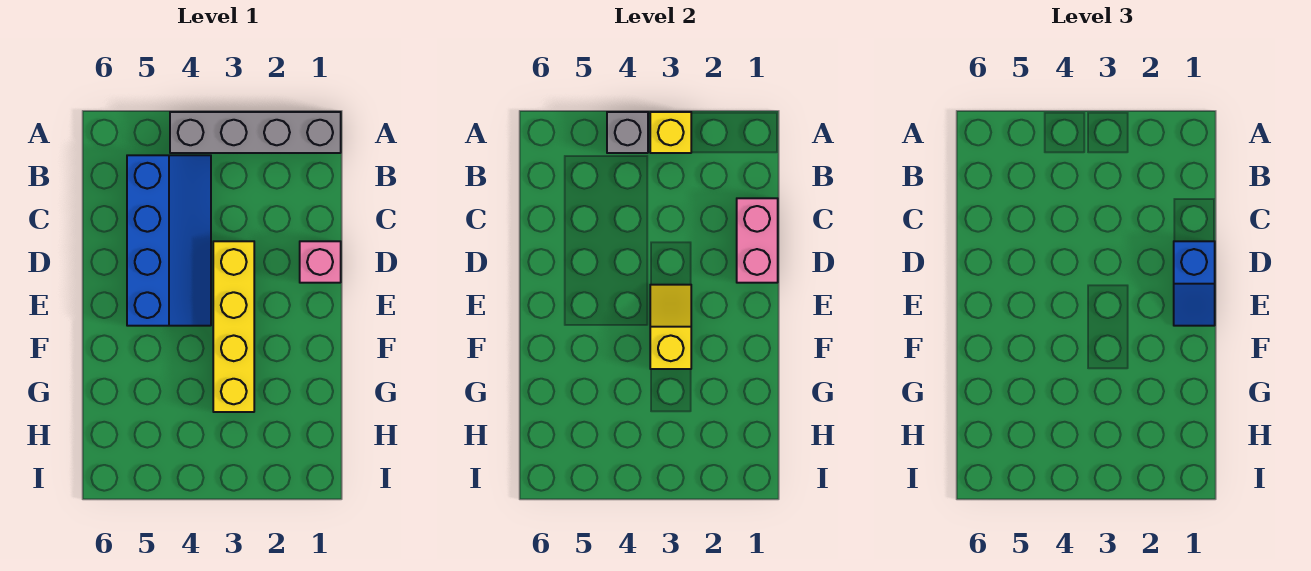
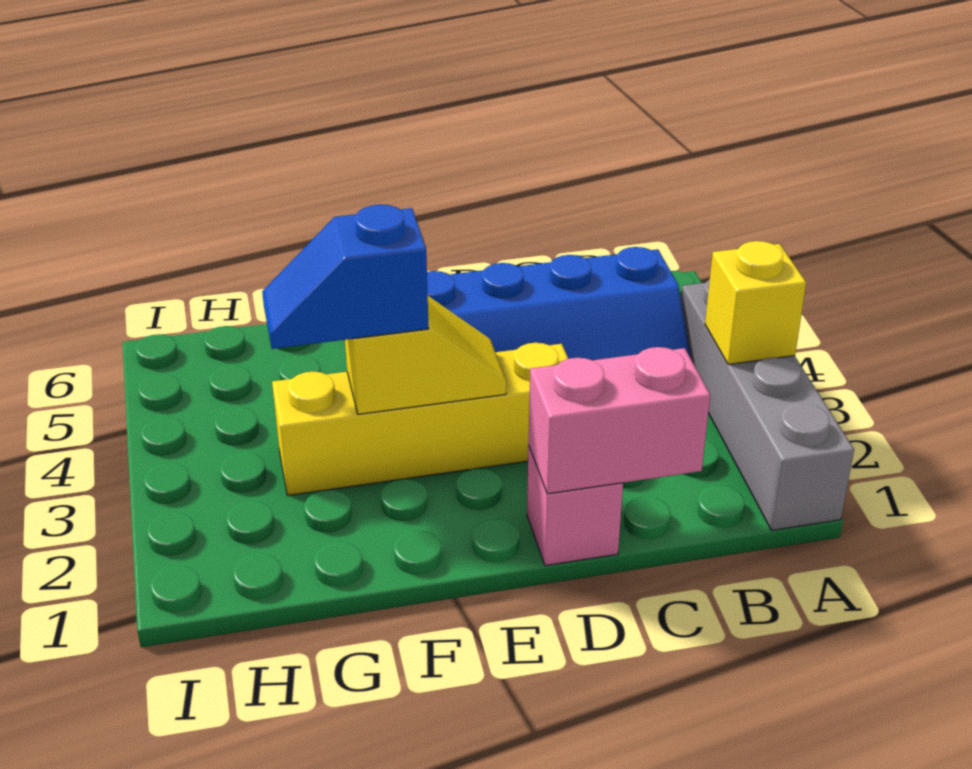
grey brick A4 level 2 -> none
blue slope D1:E1 level 3 top D -> blue slope F3:G3 level 3 top F

